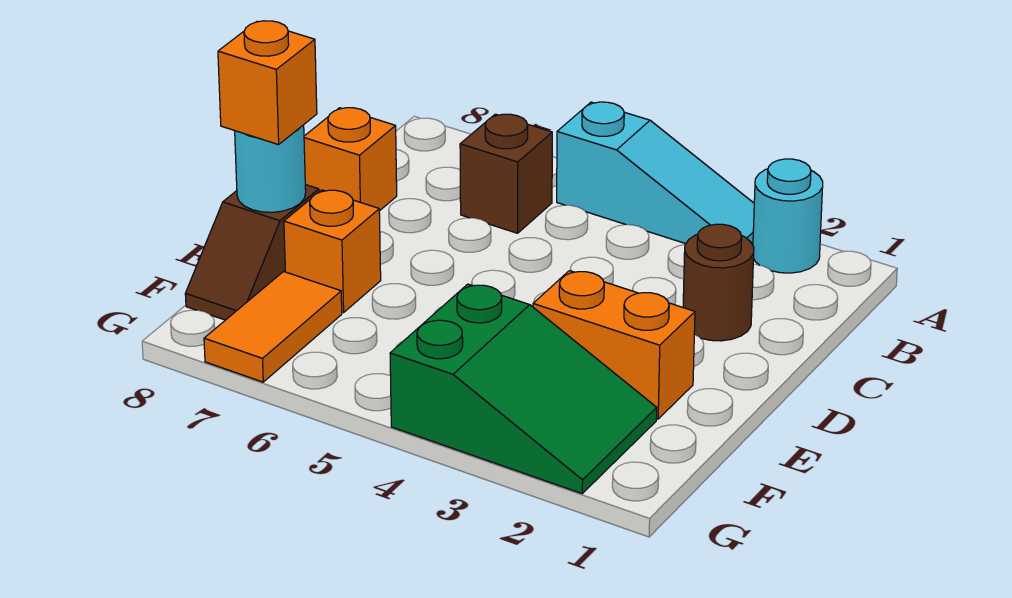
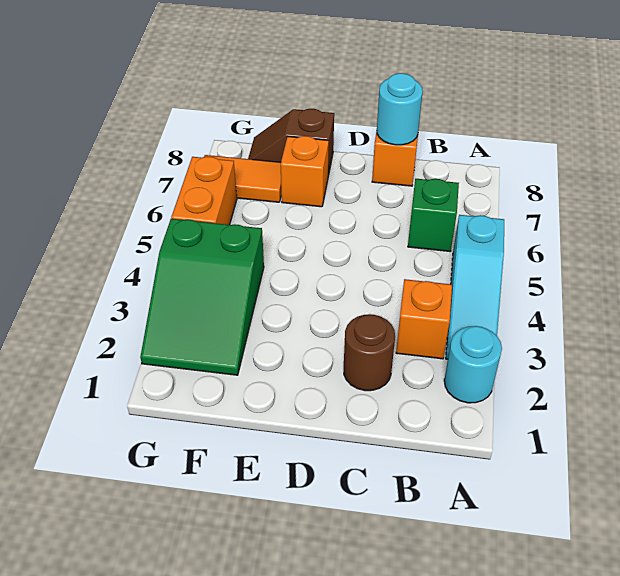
brown brick B6 level 1 -> green brick B6 level 1
orange brick E2:E3 level 1 -> orange brick G5:G6 level 1
cyan round brick E8 level 2 -> cyan round brick C8 level 2
orange brick E8 level 3 -> orange brick B3 level 1

